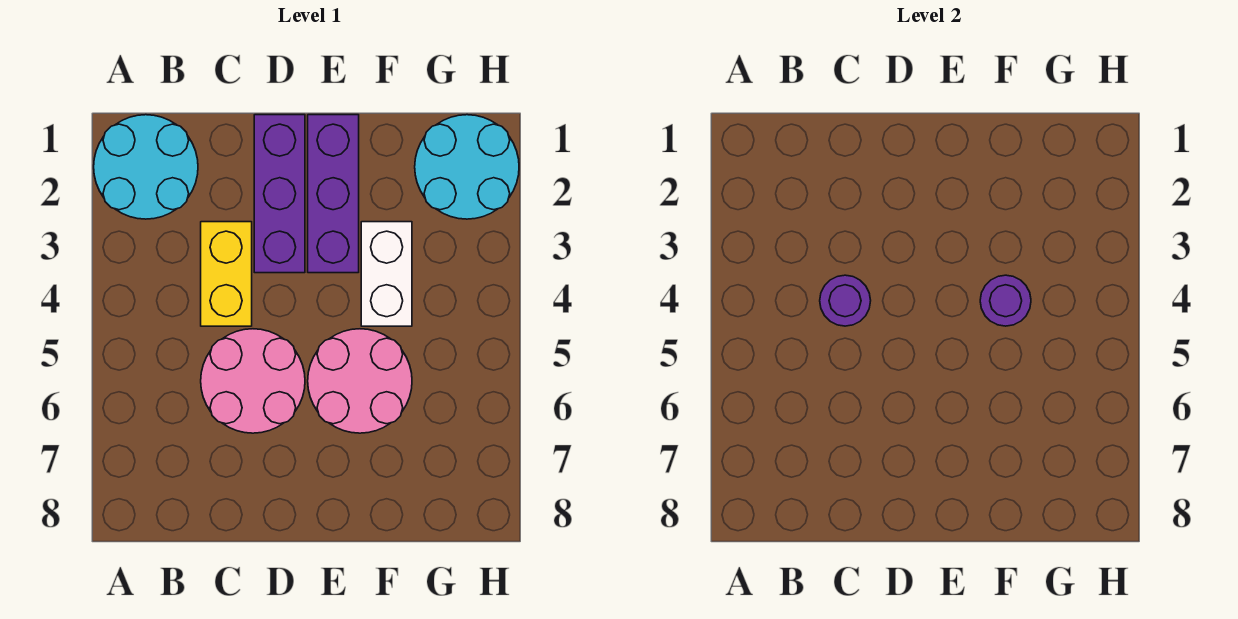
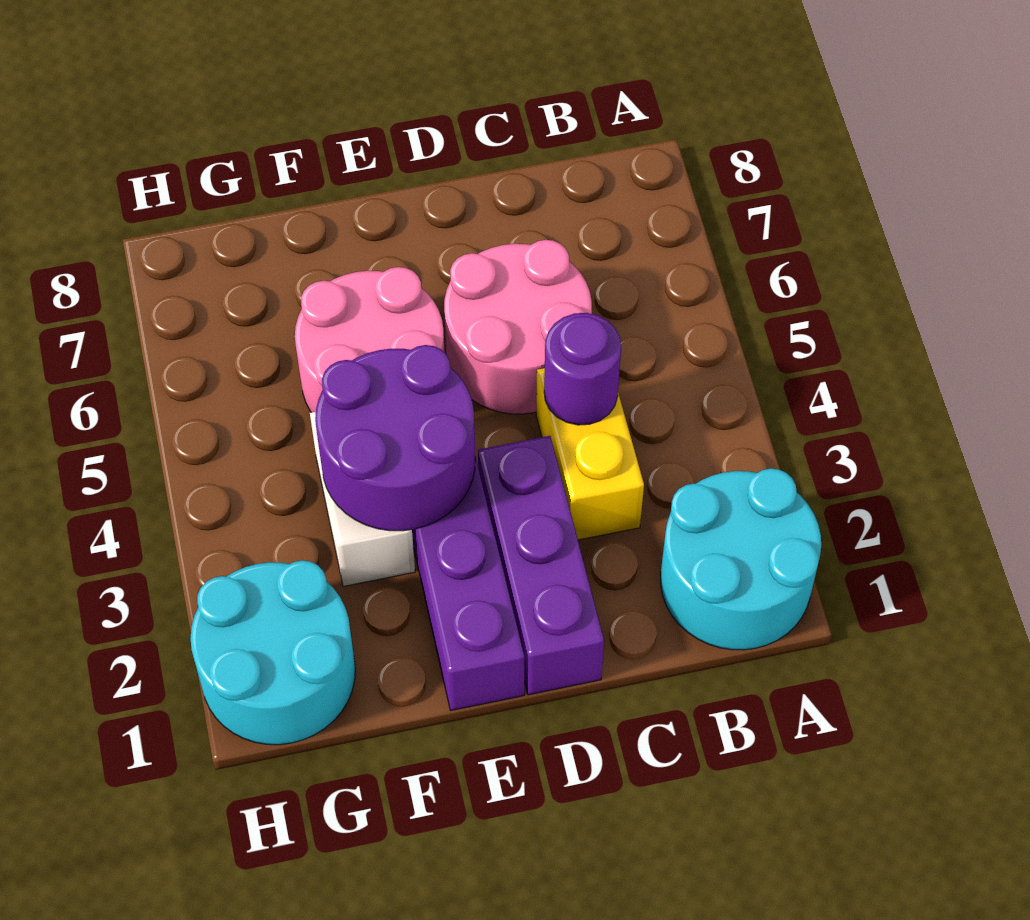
purple round brick F4 level 2 -> purple round brick E3:F4 level 2

